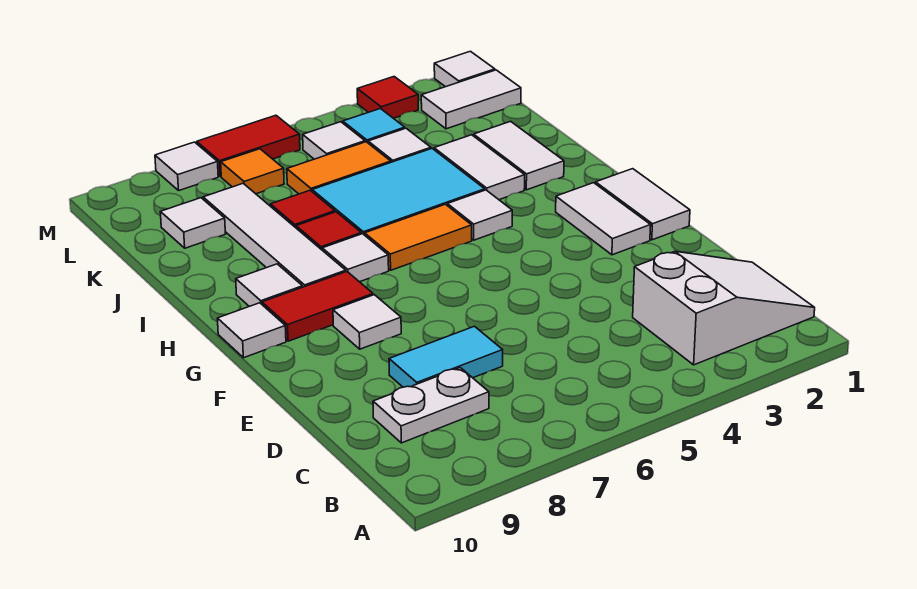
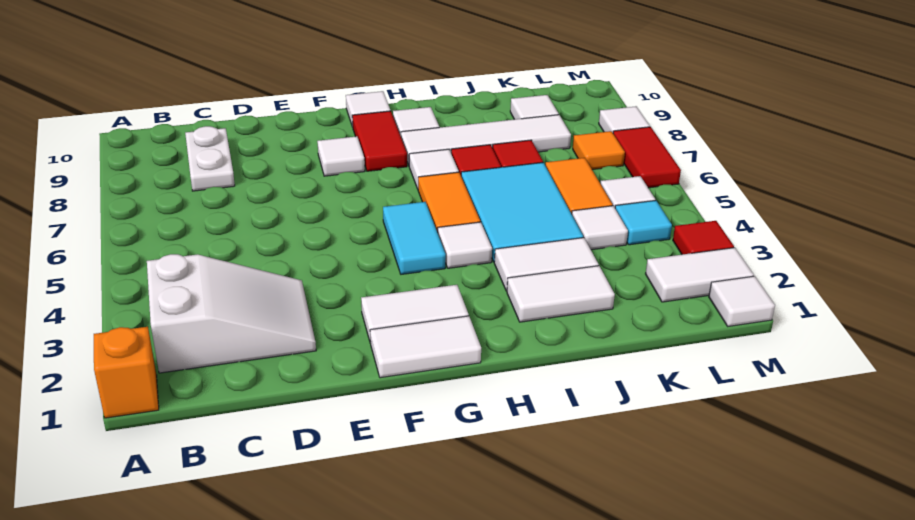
none -> orange brick A1 level 1
white slope B1:C3 level 1 top 3 -> white slope B2:D3 level 1 top B
cyan tile D7:D8 level 1 -> cyan tile G4:G5 level 1
white tile L1:L2 level 1 -> white tile L2:M2 level 1

